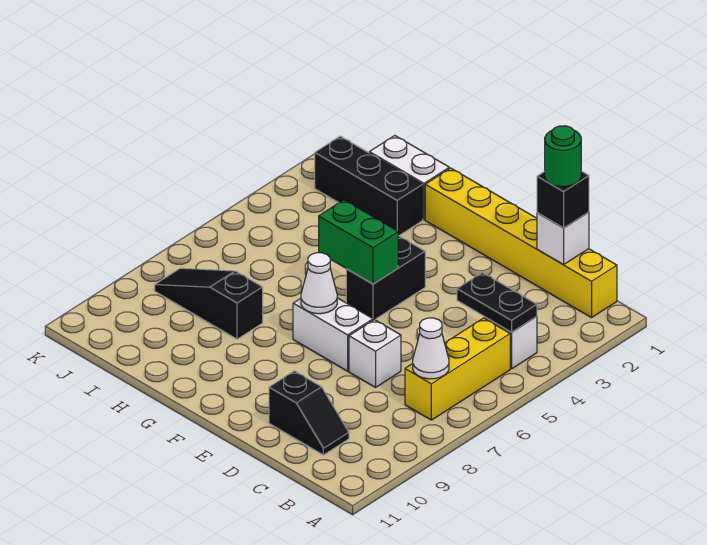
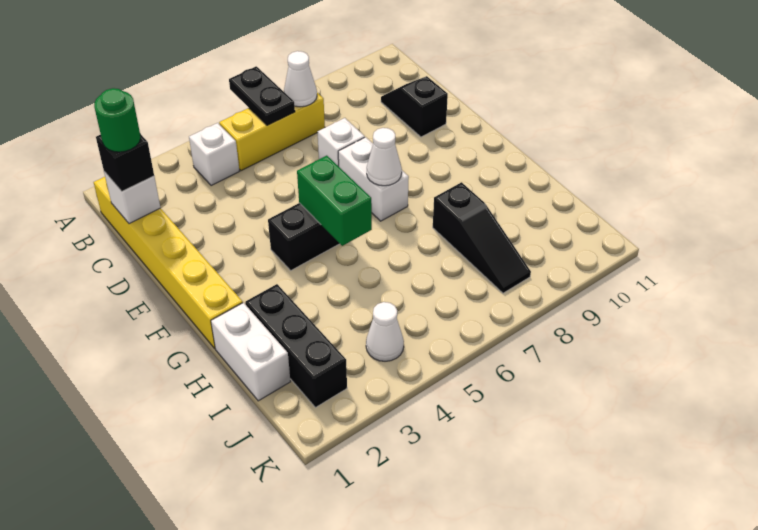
black plate B4:C4 level 2 -> black plate A6:B6 level 2
none -> white cone J4 level 1

